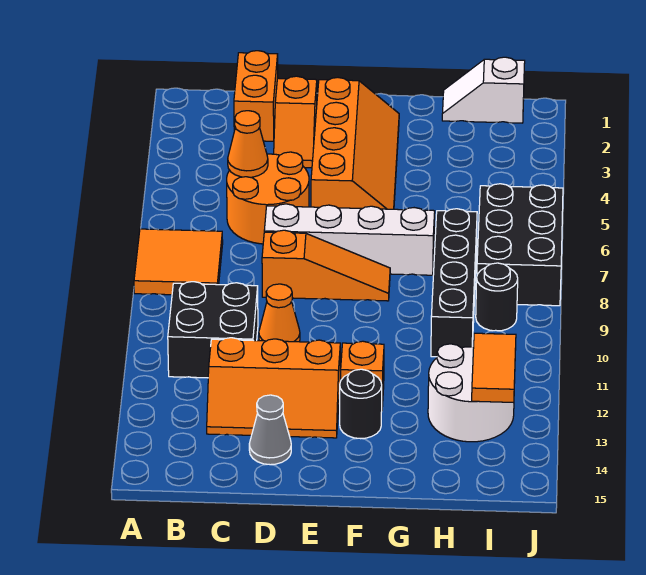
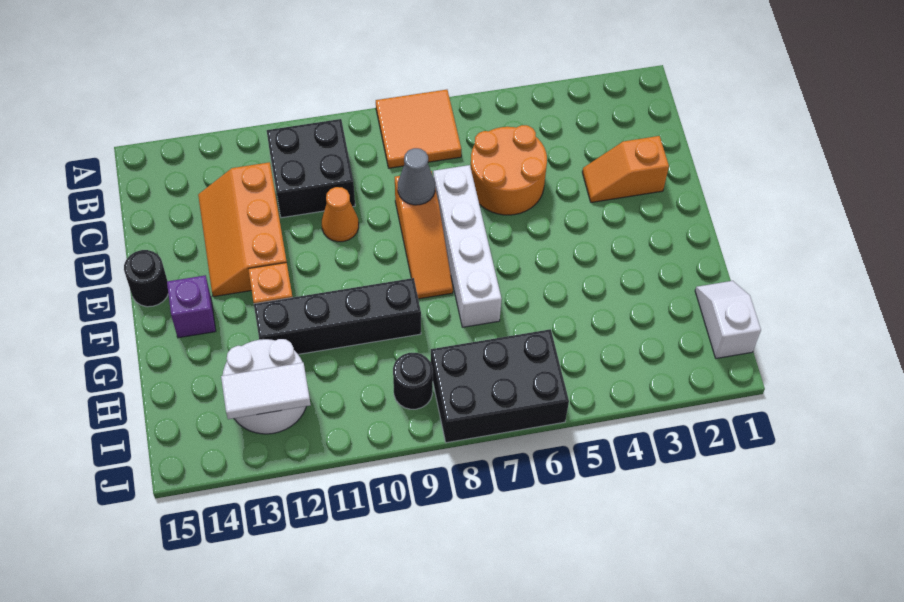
orange brick C1:C2 level 1 -> none
orange cone C5 level 2 -> none
grey cone D14 level 1 -> grey cone D8 level 2
orange slope E2:F5 level 1 top E -> none
black round brick F13 level 1 -> black round brick E15 level 1
none -> purple brick F14 level 1
black brick H7:H10 level 1 -> black brick G9:G12 level 1
orange tile I12:I13 level 2 -> white tile I12:I13 level 2

